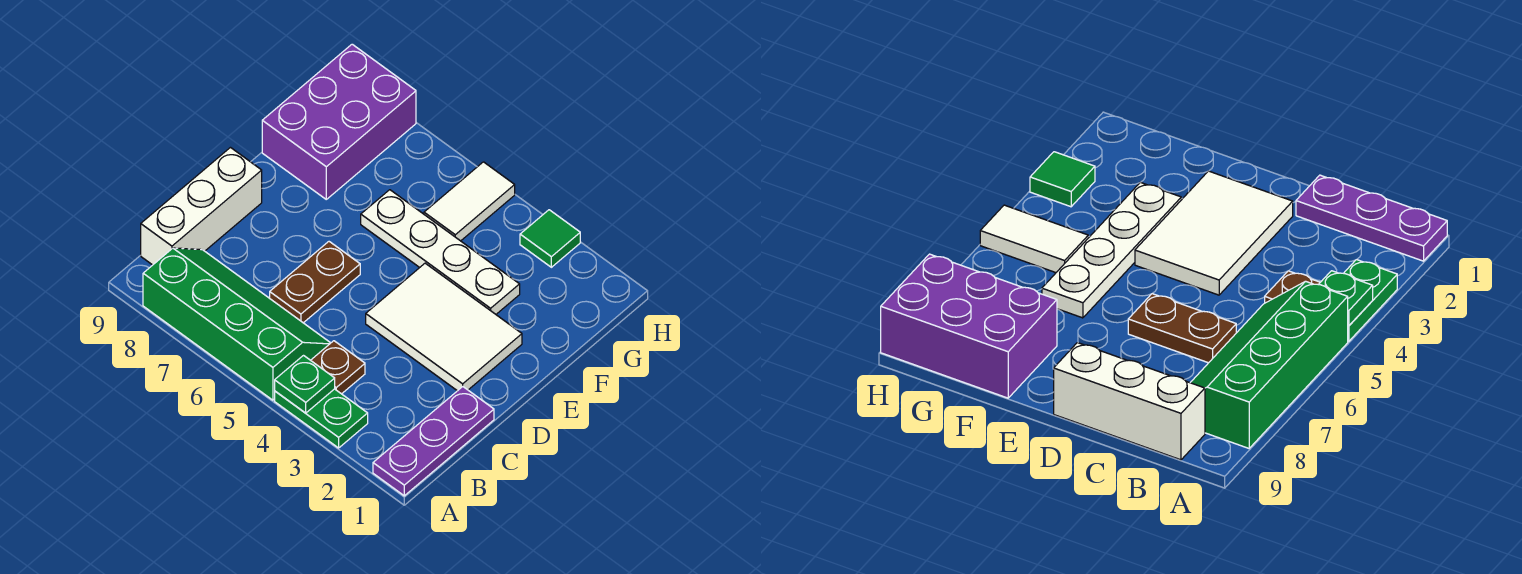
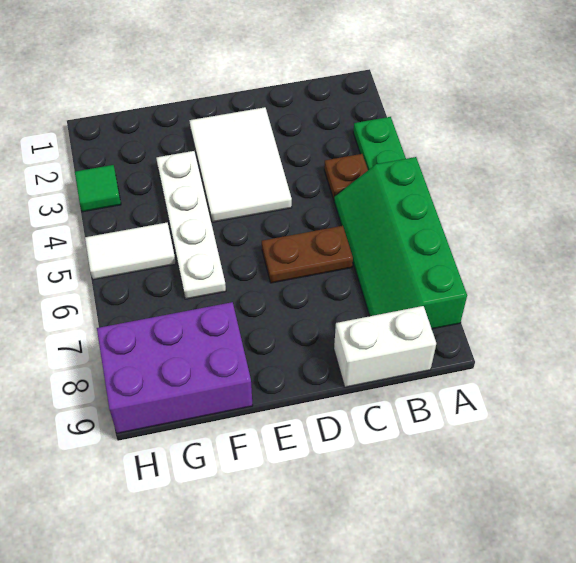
purple plate A1:C1 level 1 -> none
green plate A4 level 2 -> none
white brick B9:D9 level 1 -> white brick B9:C9 level 1

